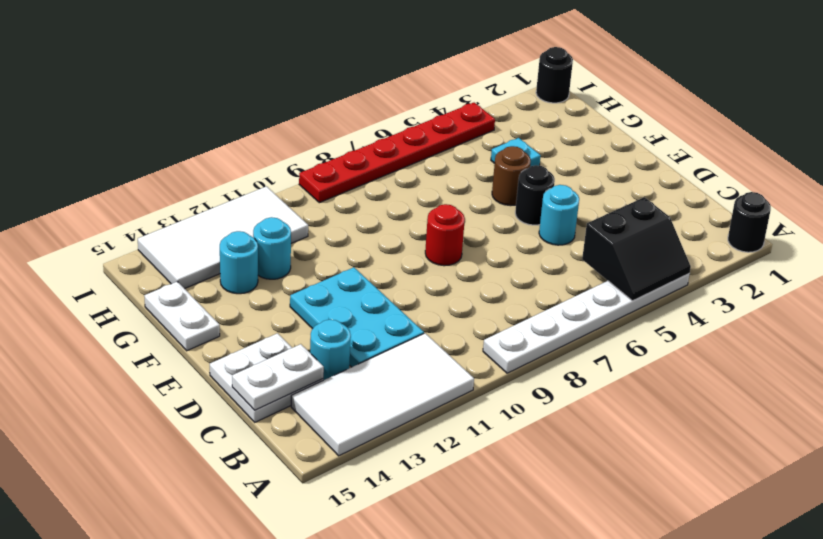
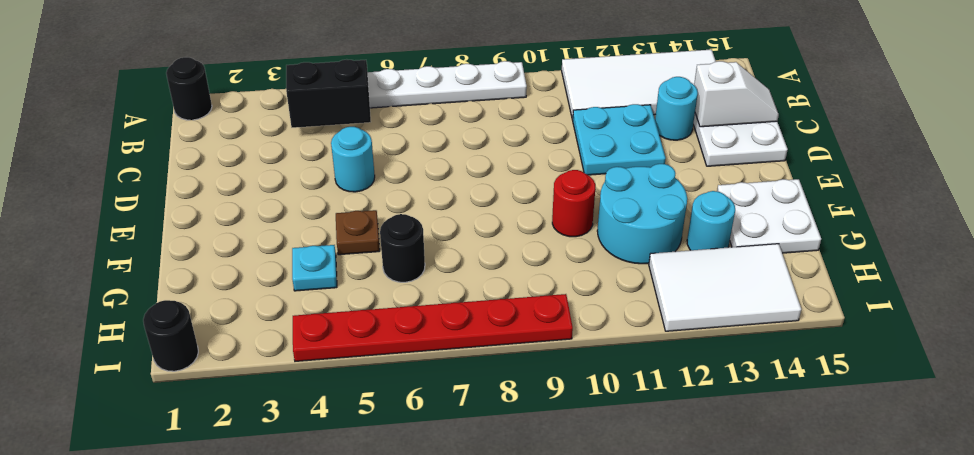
cyan plate C11:E12 level 1 -> cyan plate C11:D12 level 1
white plate C14:C15 level 2 -> white slope C14:C15 level 2 top 14
black round brick E5 level 1 -> black round brick G6 level 1
red round brick E8 level 1 -> red round brick F10 level 1
brown round brick F5 level 1 -> brown plate F5 level 1
white plate F15:G15 level 1 -> white plate F14:G15 level 1
cyan round brick G12 level 1 -> cyan round brick F11:G12 level 1
white tile H11:I14 level 1 -> white tile H12:I14 level 1

